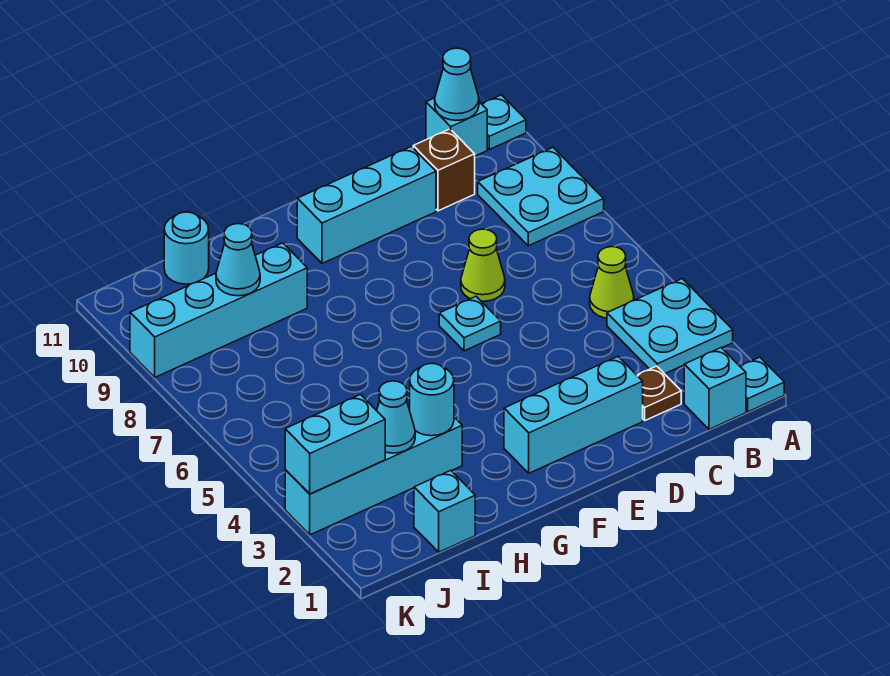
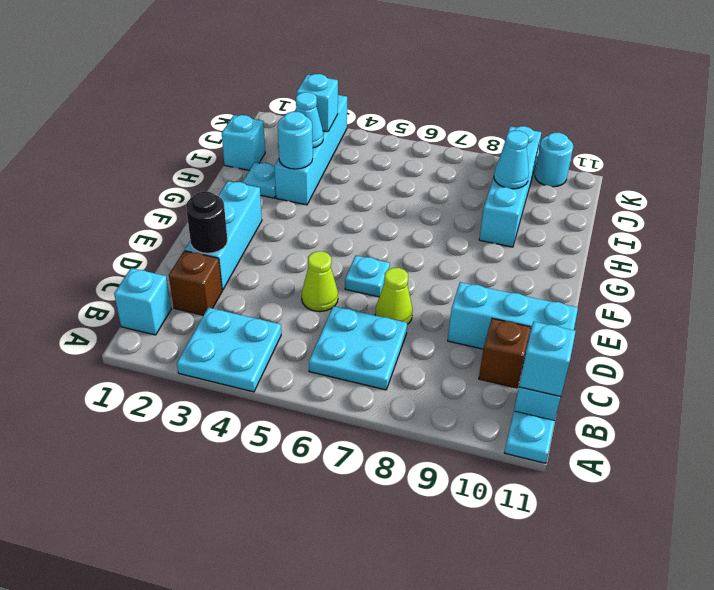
cyan plate A1 level 1 -> cyan plate H2 level 1
cyan plate A8:B9 level 1 -> cyan plate B6:C7 level 1
lime cone B5 level 1 -> lime cone D5 level 1
cyan cone B11 level 2 -> cyan brick B11 level 2
brown plate C2 level 1 -> brown brick C2 level 1
none -> black round brick D2 level 2
cyan brick D10:F10 level 1 -> cyan brick D9:D11 level 1
cyan round brick I11 level 1 -> cyan round brick K10 level 1
cyan brick J3:K3 level 2 -> cyan brick J3 level 2

